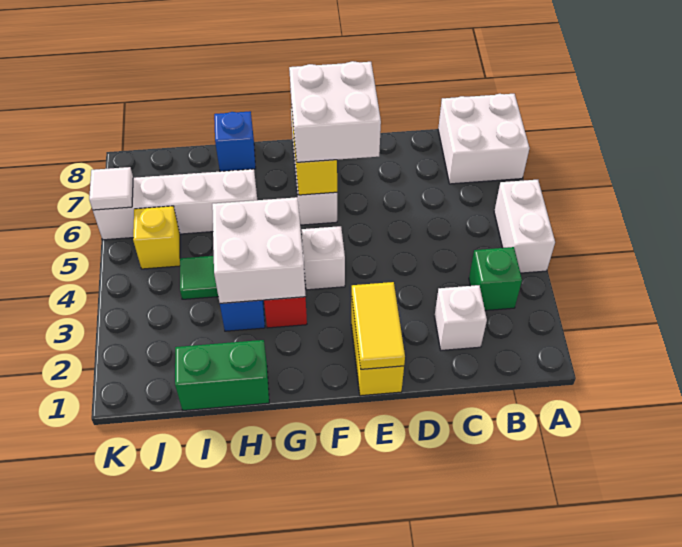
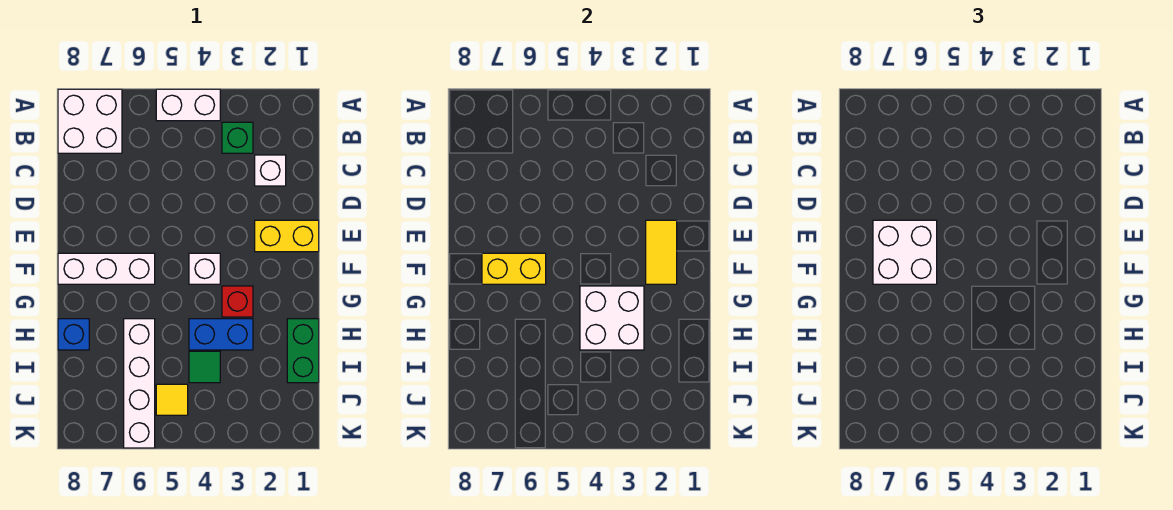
yellow tile E1:E2 level 2 -> yellow tile E2:F2 level 2
yellow brick J5 level 1 -> yellow tile J5 level 1
white tile K6 level 2 -> none

